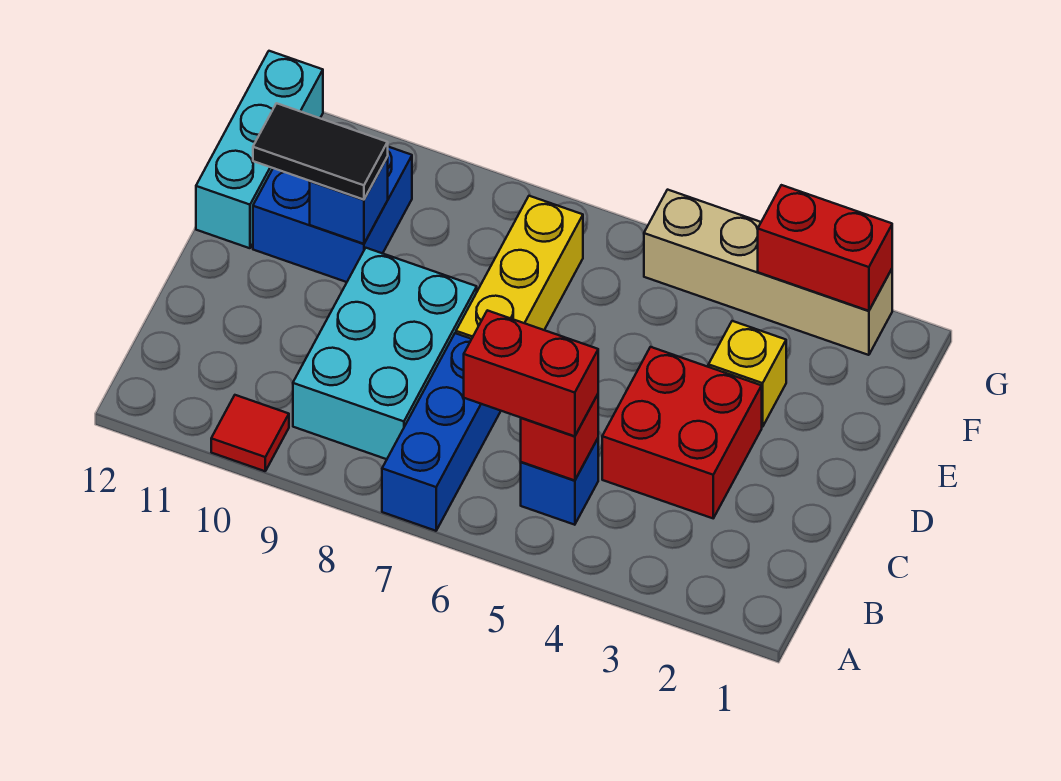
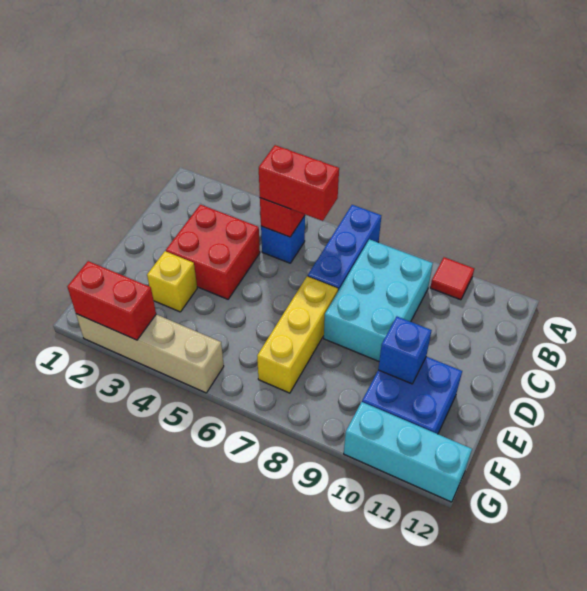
black tile E10:E11 level 3 -> none
cyan brick E12:G12 level 1 -> cyan brick G10:G12 level 1

